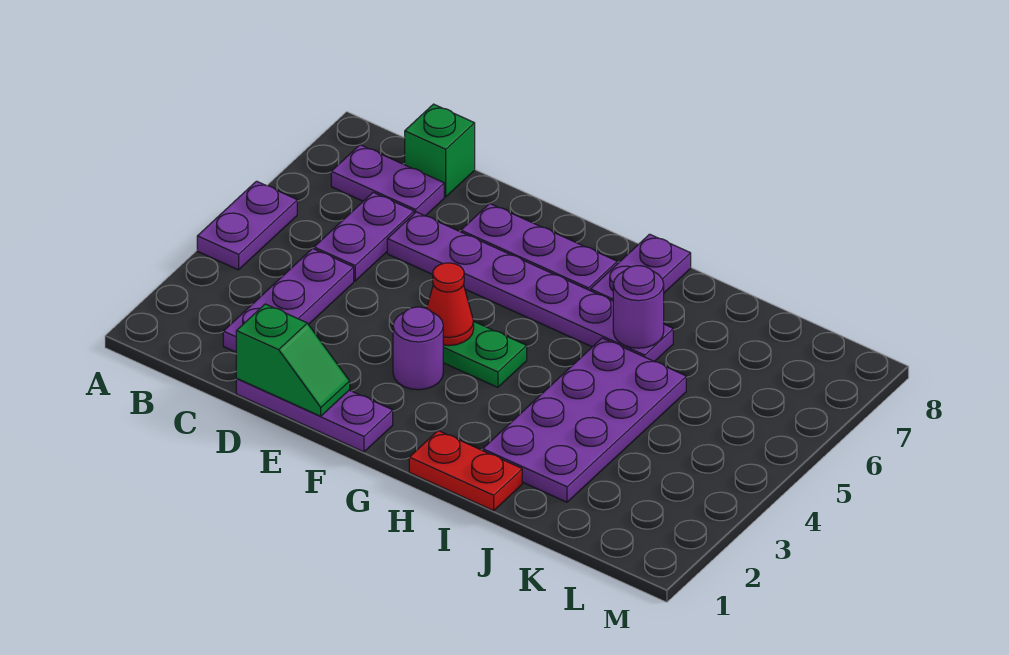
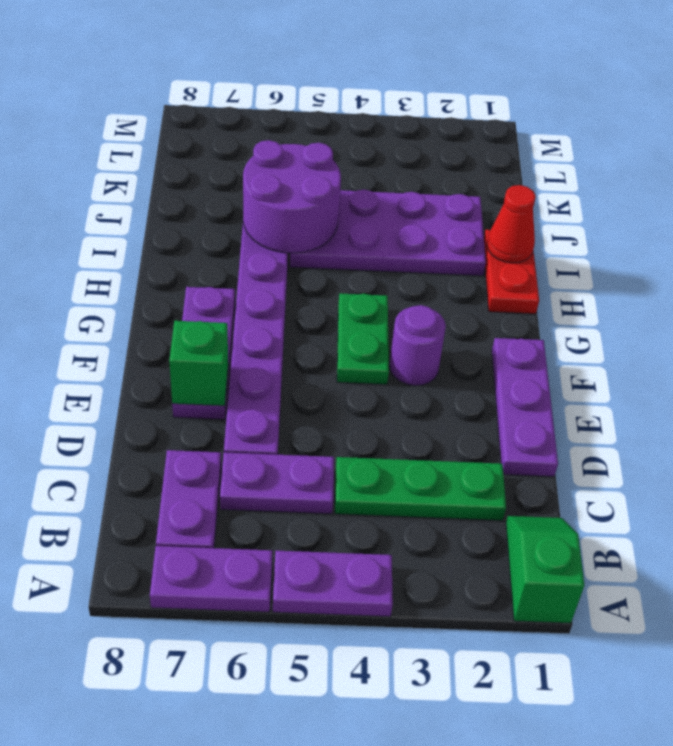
purple plate C2:C4 level 1 -> green plate C2:C4 level 1
green brick C8 level 1 -> green brick E7 level 2
green slope D1:E1 level 2 top D -> green slope A1:B1 level 1 top A
red cone F4 level 2 -> red cone I1 level 2
purple plate H7:H8 level 1 -> purple plate A6:A7 level 1
purple round brick I6 level 2 -> purple round brick I5:J6 level 2

